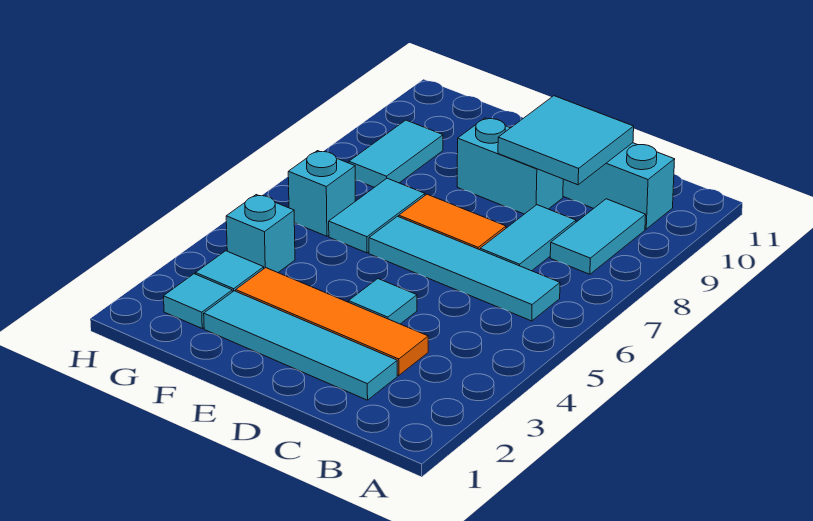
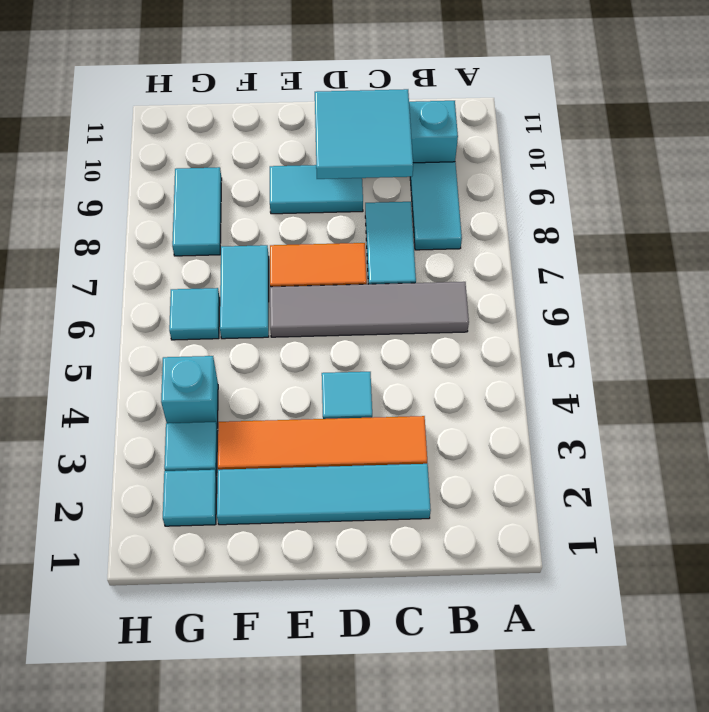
cyan tile B6:E6 level 1 -> grey tile B6:E6 level 1
cyan brick D9:E9 level 1 -> cyan tile D9:E9 level 1
cyan brick G6 level 1 -> cyan tile G6 level 1

